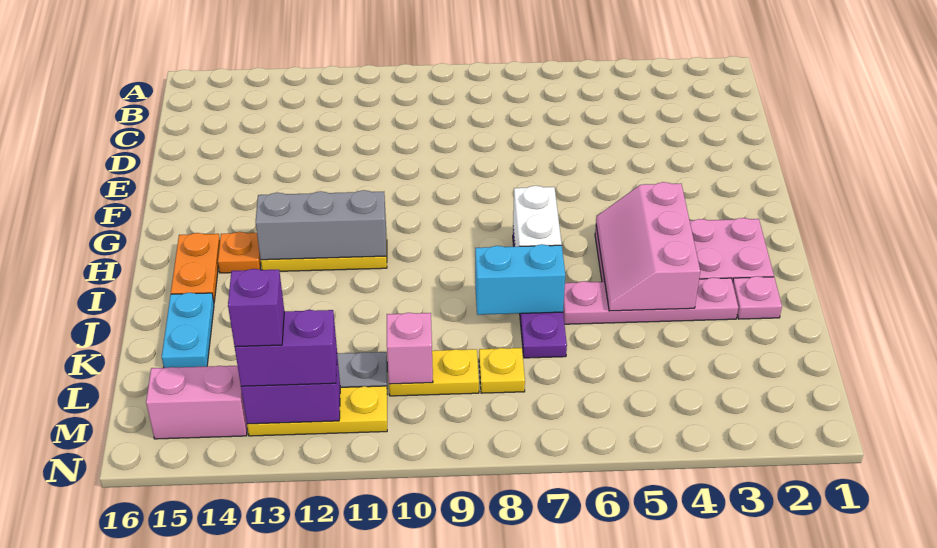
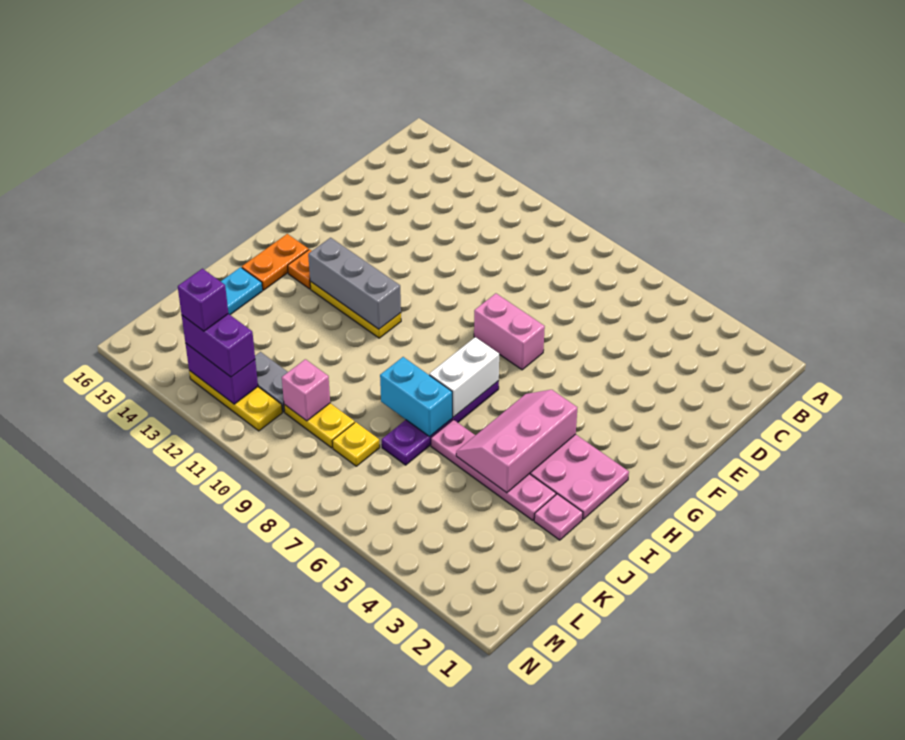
pink brick M14:M15 level 1 -> pink brick F7:F8 level 1

